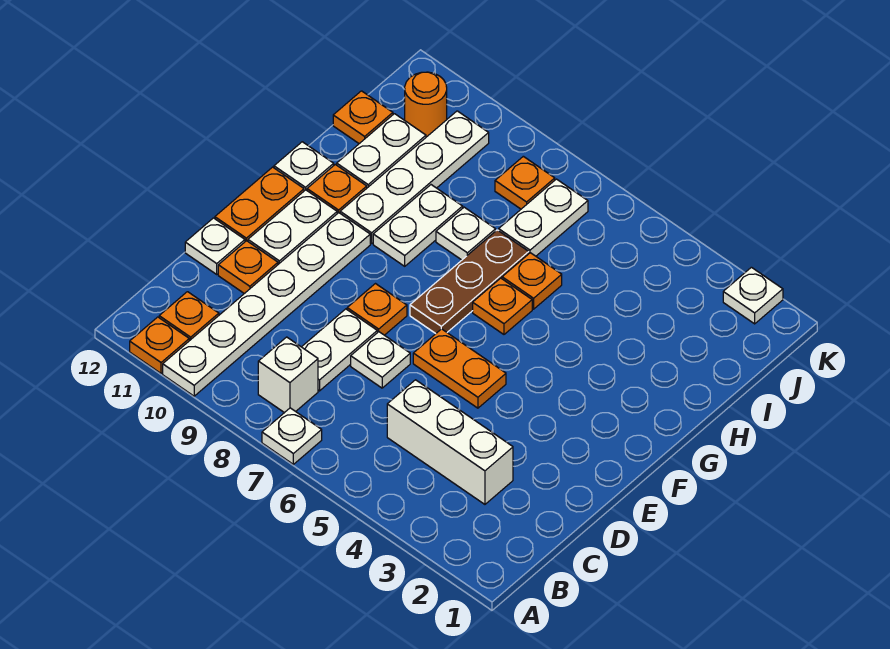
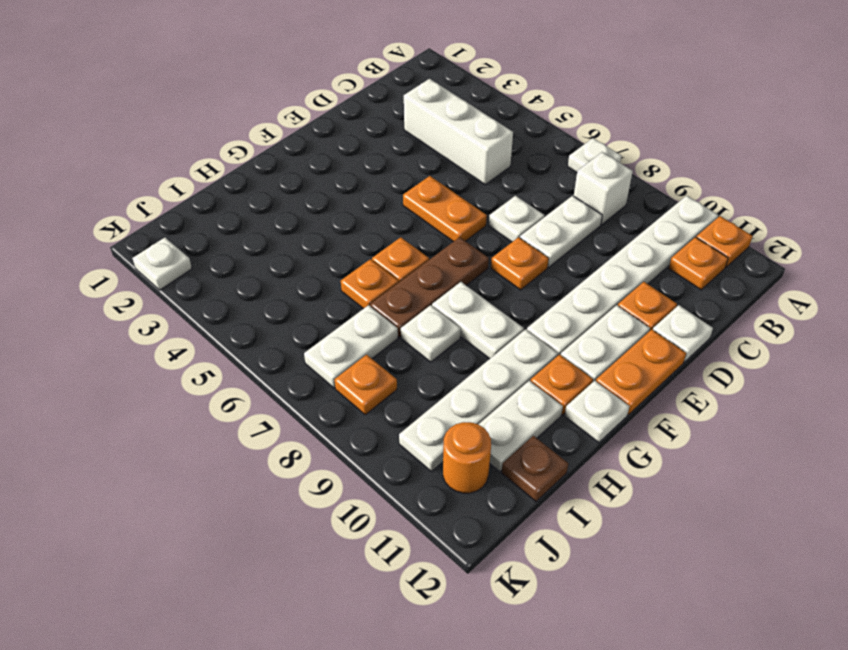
white plate G9:H9 level 1 -> white plate G8:G9 level 1
orange plate I12 level 1 -> brown plate I12 level 1

